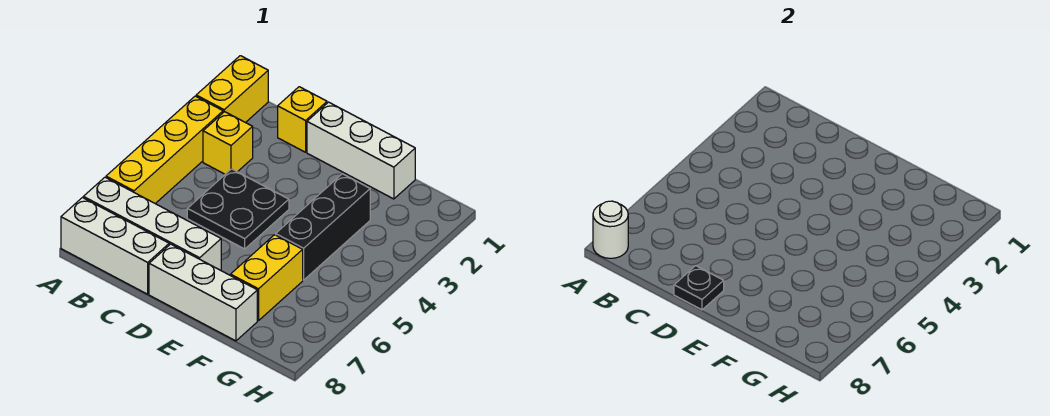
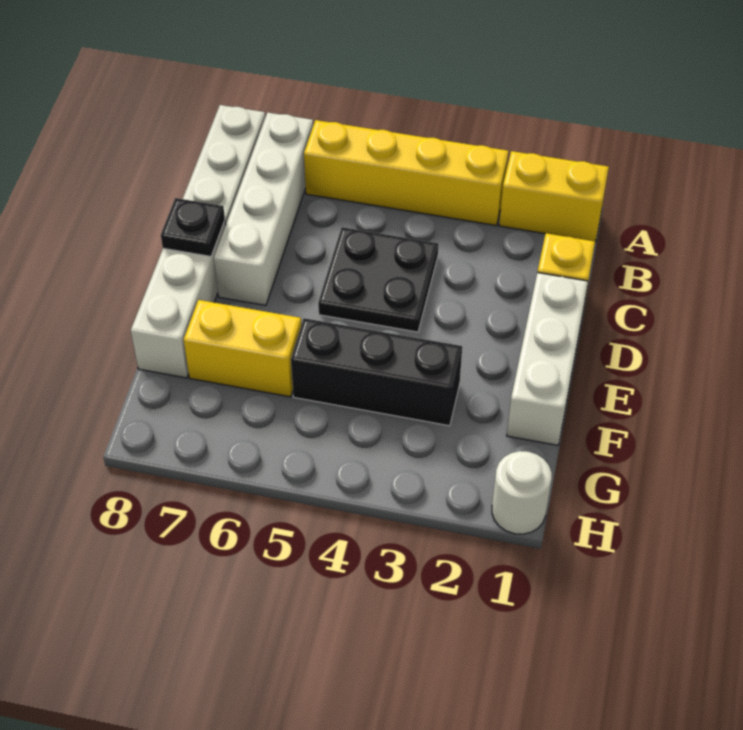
white round brick A8 level 2 -> white round brick H1 level 1
yellow brick B3 level 1 -> none

